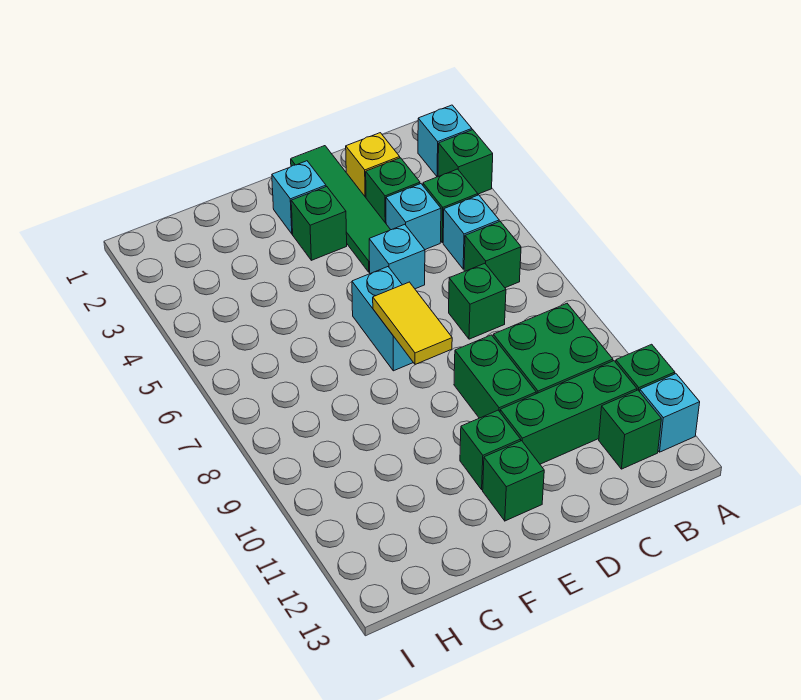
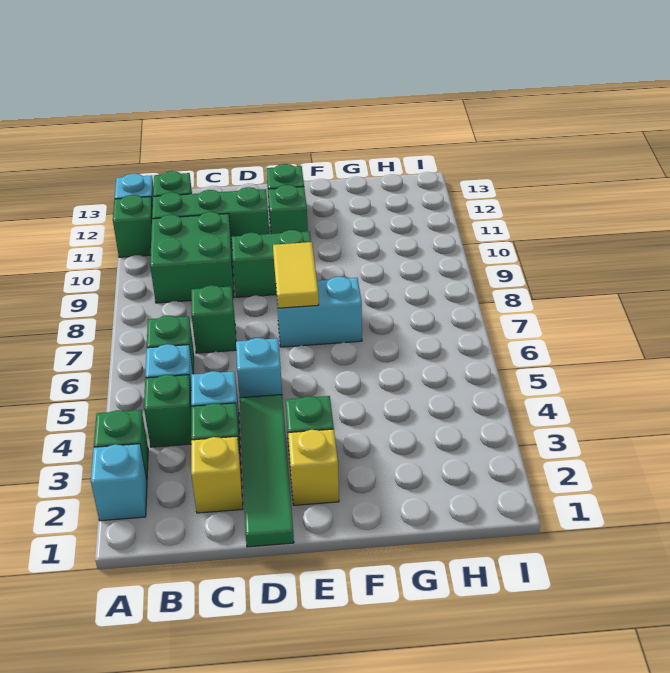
green brick D9:D10 level 1 -> green brick D9:E9 level 1
cyan brick E2 level 1 -> yellow brick E2 level 1
cyan brick E6:E7 level 1 -> cyan brick E7:F7 level 1

